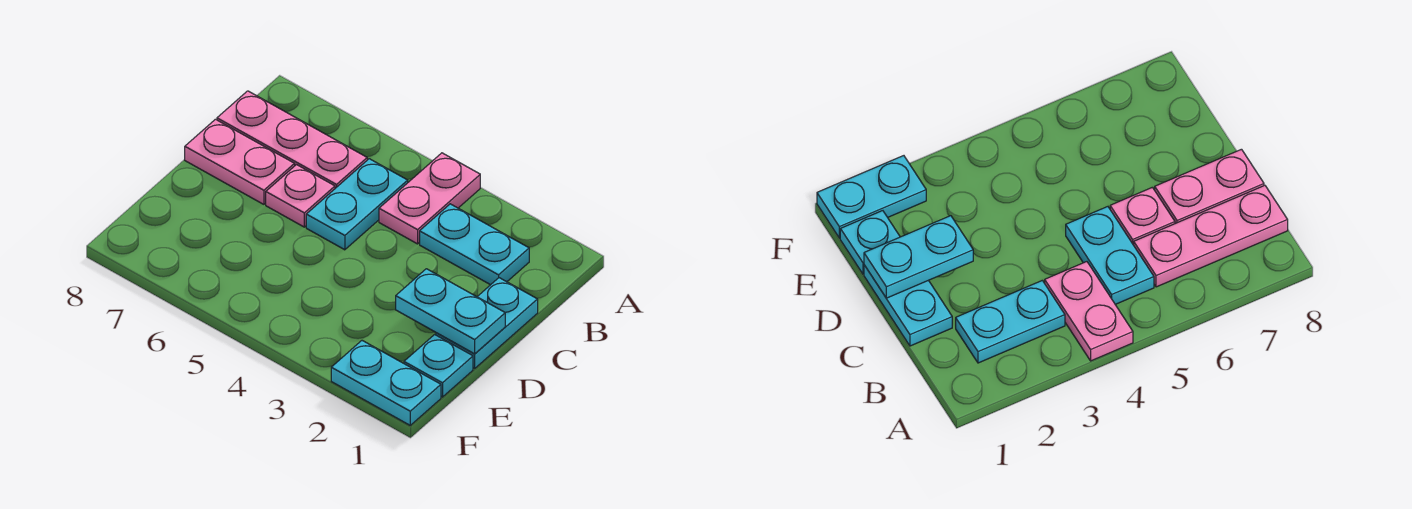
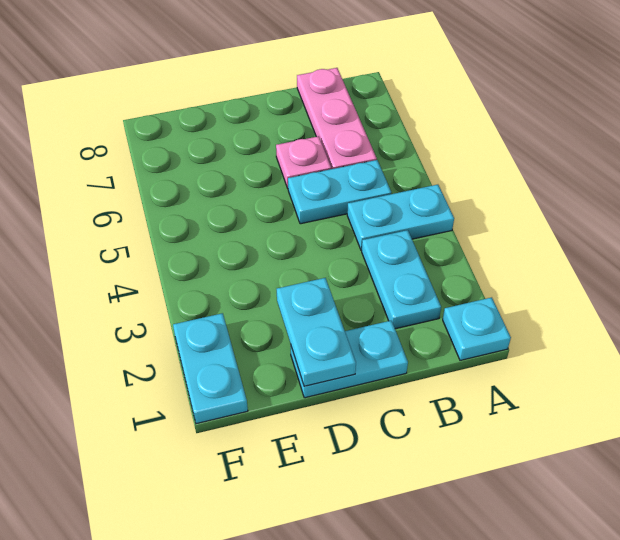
pink plate A4:B4 level 1 -> cyan plate A4:B4 level 1
pink plate C7:C8 level 1 -> none
cyan plate E1 level 1 -> cyan plate A1 level 1

